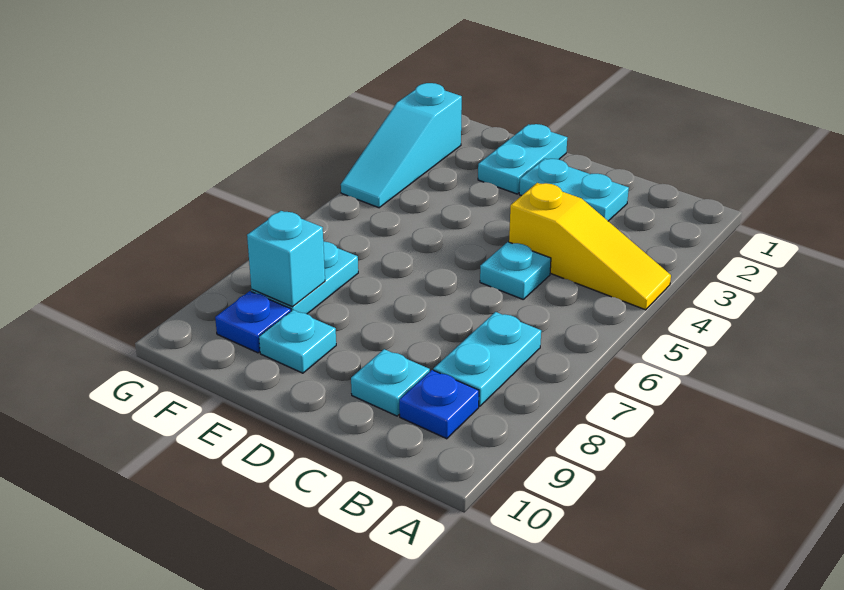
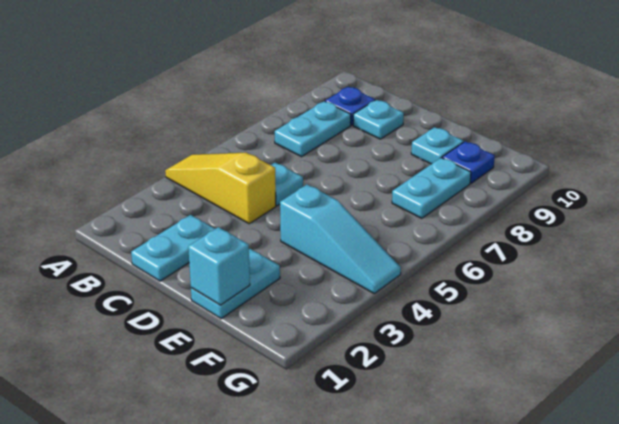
cyan plate C2:D2 level 1 -> cyan plate C1:C2 level 1
cyan brick F8 level 2 -> cyan brick E1 level 2
cyan slope G2:G4 level 1 top 2 -> cyan slope E4:G4 level 1 top E

